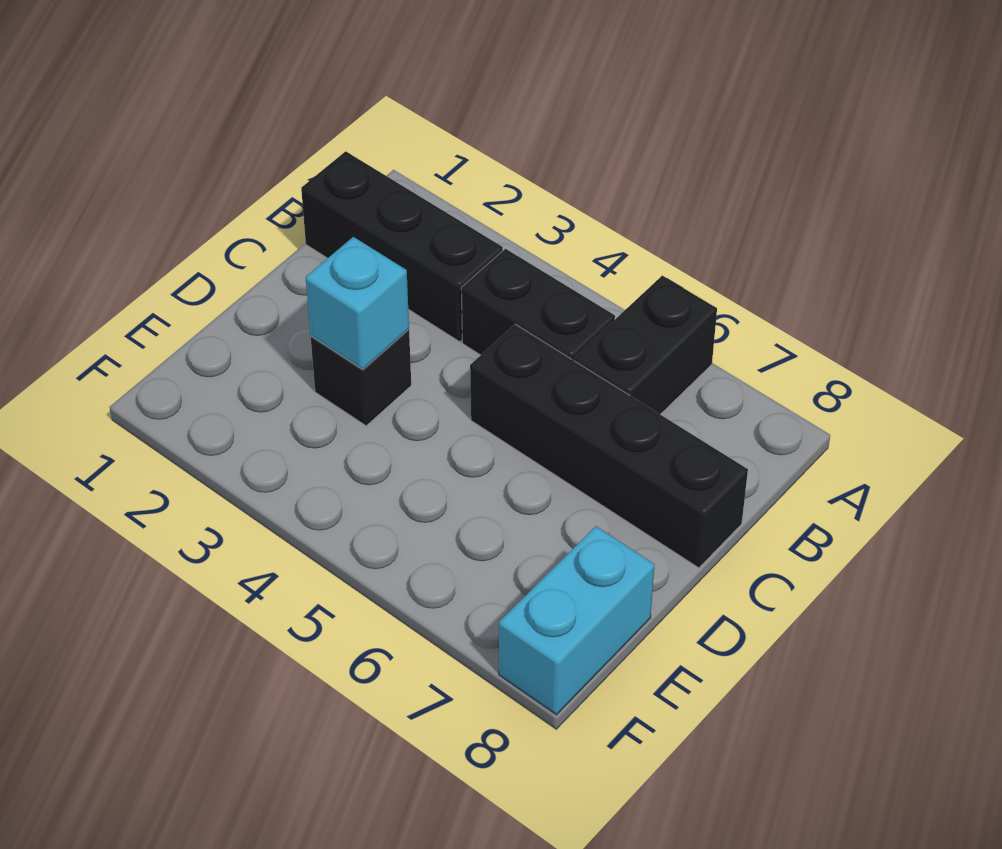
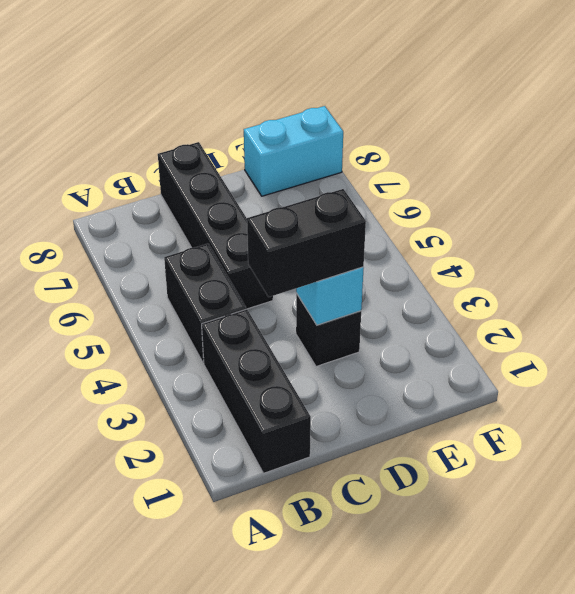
black brick A6:B6 level 1 -> black brick C3:D3 level 3

